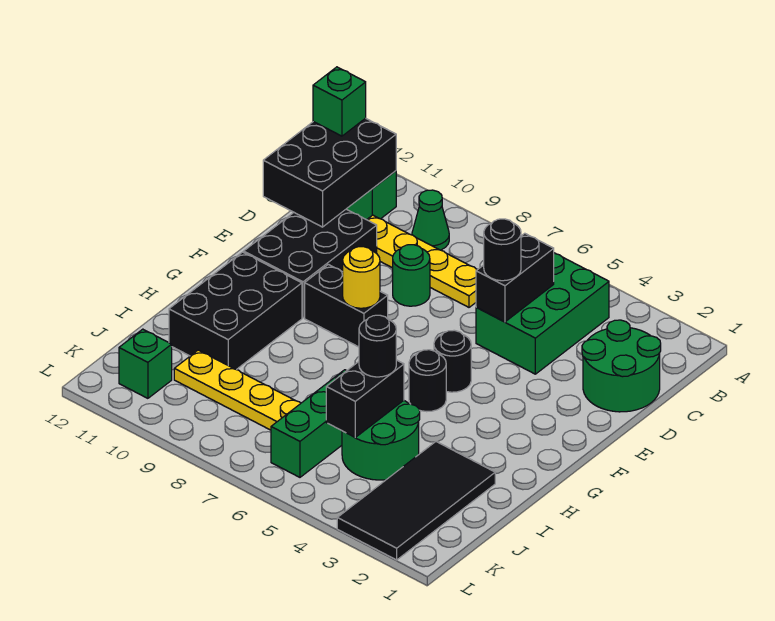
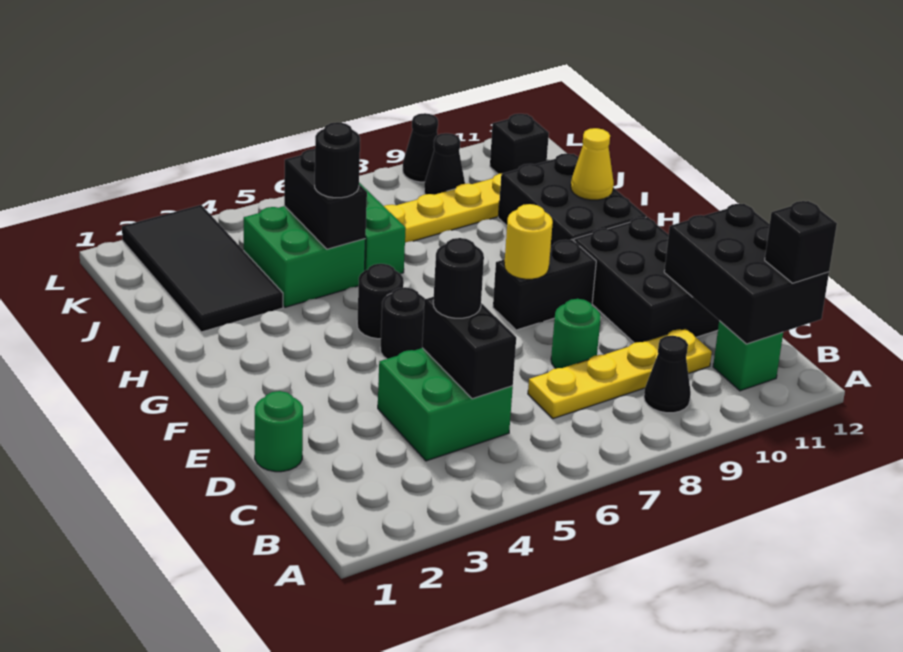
green brick B4:D5 level 1 -> green brick C4:D5 level 1
green cone B9 level 1 -> black cone B9 level 1
green brick B12 level 3 -> black brick B12 level 3
green round brick C1:D2 level 1 -> green round brick D1 level 1
none -> yellow cone H11 level 2
green round brick I4:J5 level 1 -> green brick I4:J5 level 1
none -> black cone K9 level 1
green brick K11 level 1 -> black brick K11 level 1
none -> black cone L9 level 1

